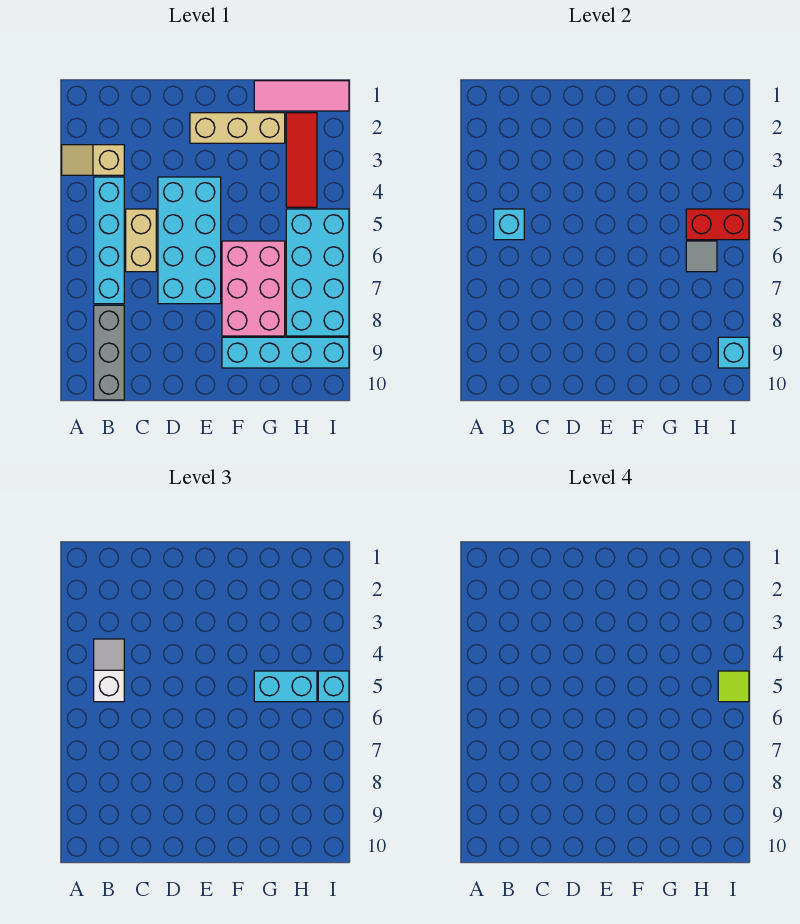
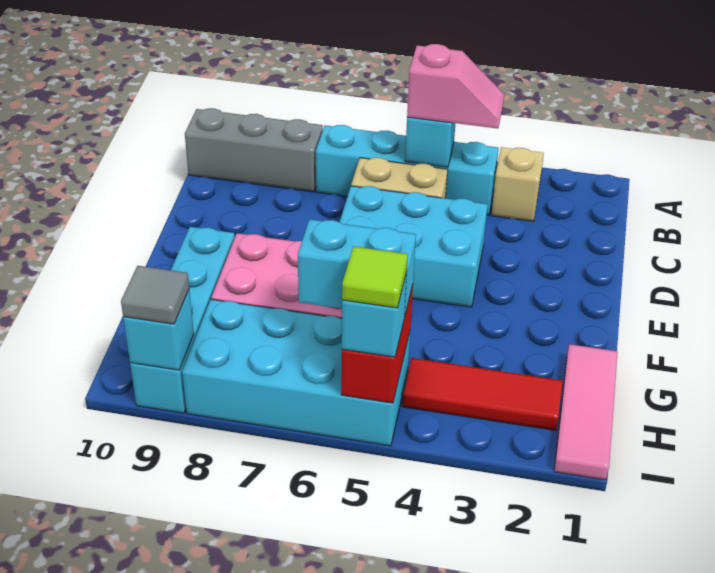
white slope B4:B5 level 3 top 5 -> pink slope B4:B5 level 3 top 5
cyan brick D4:E7 level 1 -> cyan brick D4:E6 level 1
tan brick E2:G2 level 1 -> none
cyan brick G5:H5 level 3 -> cyan brick H5:H6 level 3
grey tile H6 level 2 -> grey tile I9 level 3

